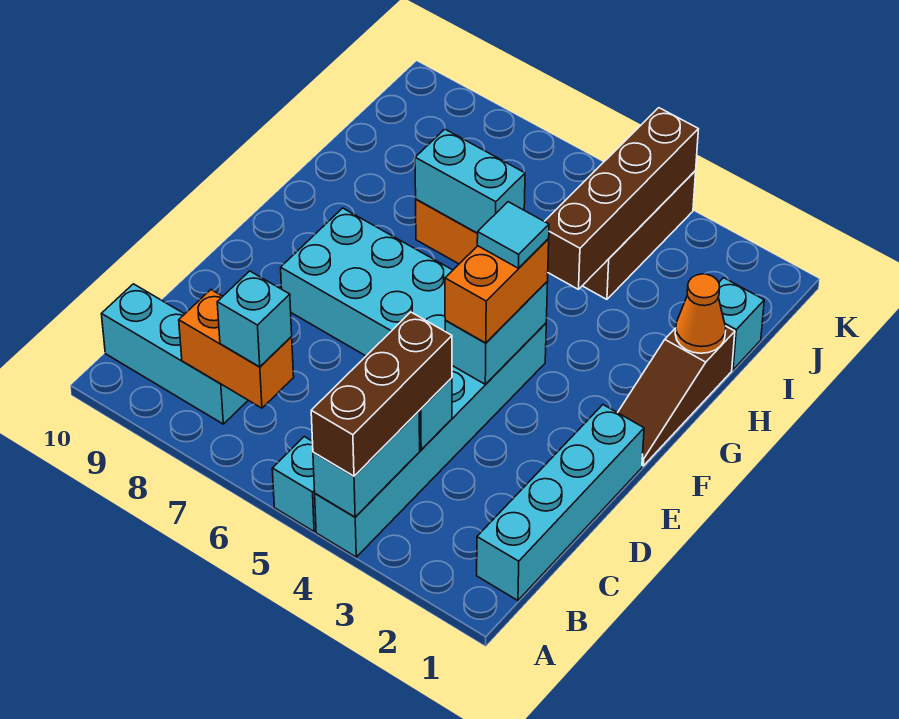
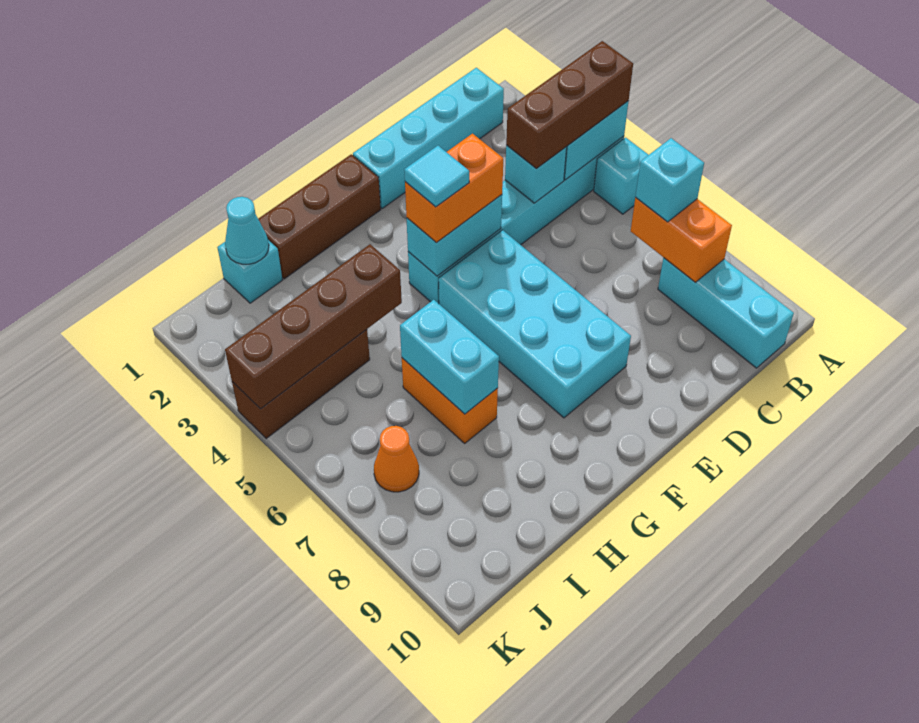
brown slope F1:H1 level 1 top H -> brown brick F1:H1 level 1
orange cone H1 level 2 -> orange cone J7 level 1
none -> cyan cone I1 level 2

